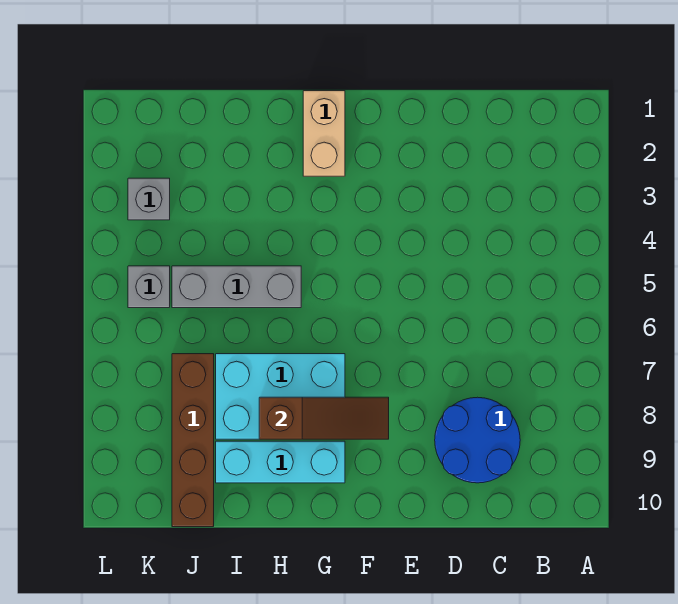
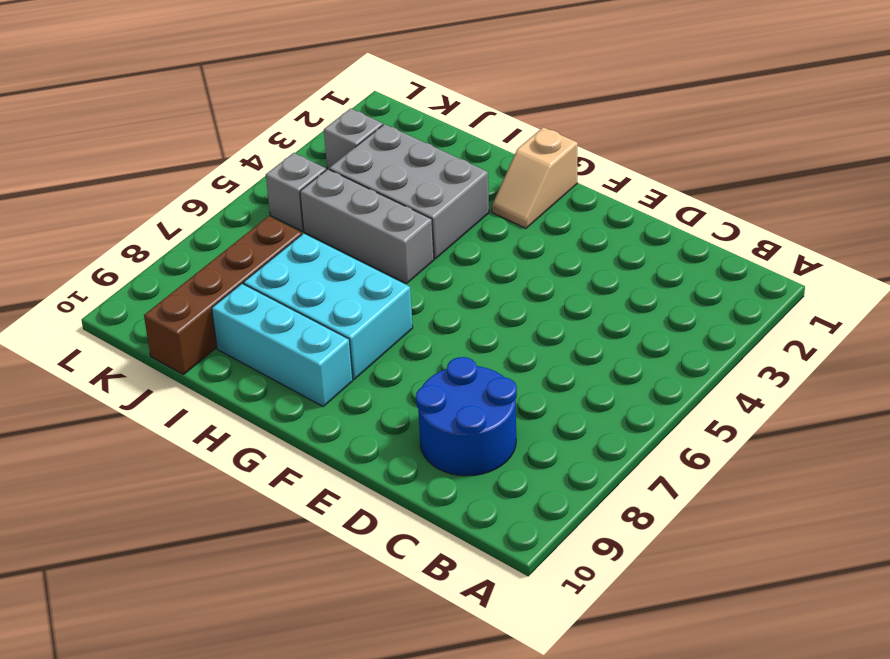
brown slope F8:H8 level 2 top H -> none
tan brick G1:G2 level 1 -> tan slope G1:G2 level 1 top 1
none -> grey brick H3:J4 level 1

